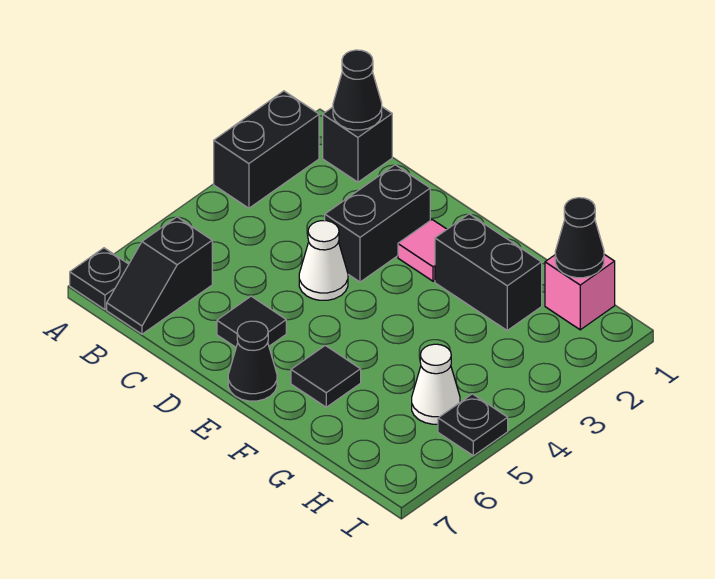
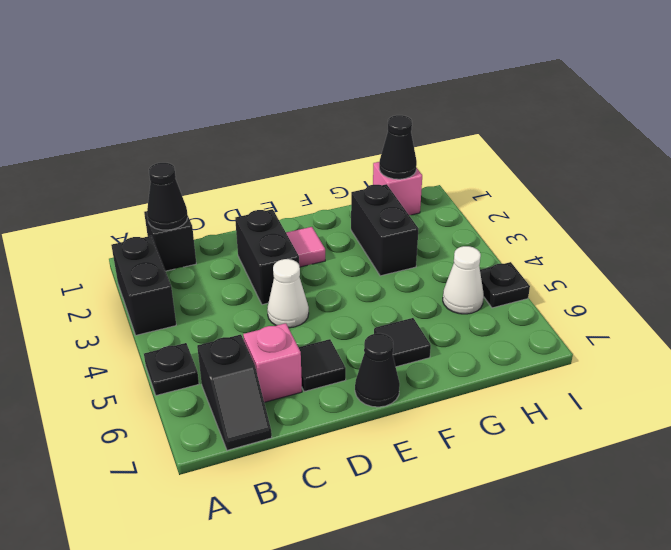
black plate A7 level 1 -> black plate A5 level 1
none -> pink brick C6 level 1
black brick F2:G2 level 1 -> black brick G2:G3 level 1

